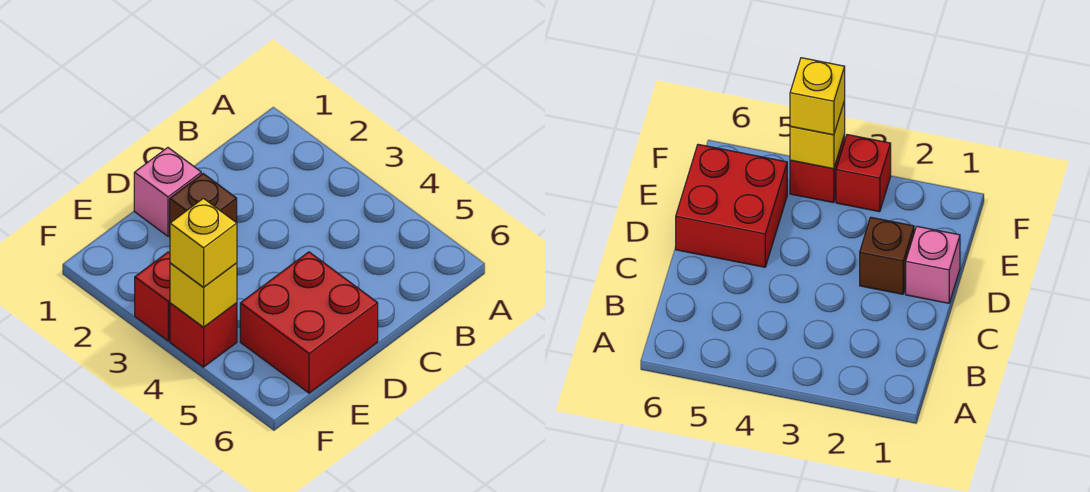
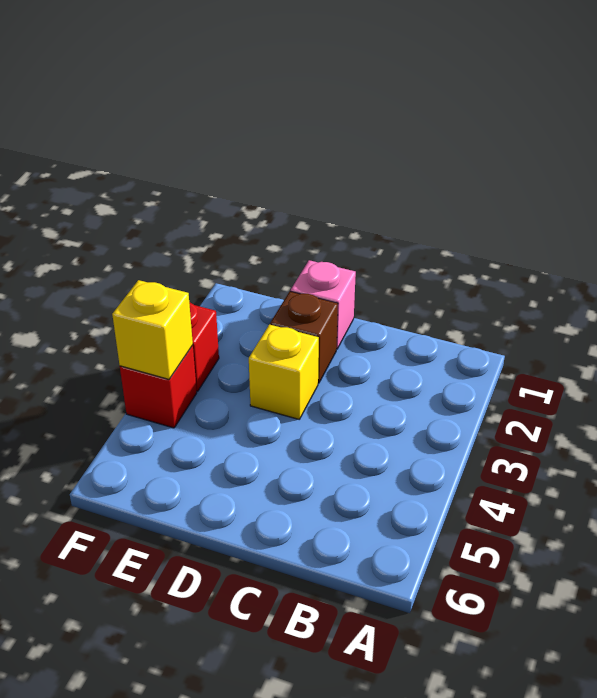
red brick D5:E6 level 1 -> none
yellow brick F4 level 3 -> yellow brick D3 level 1

